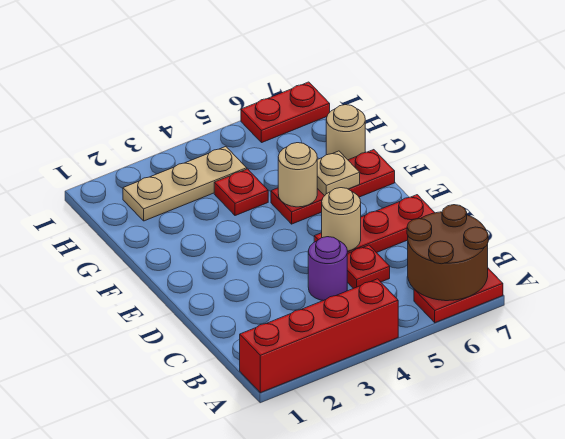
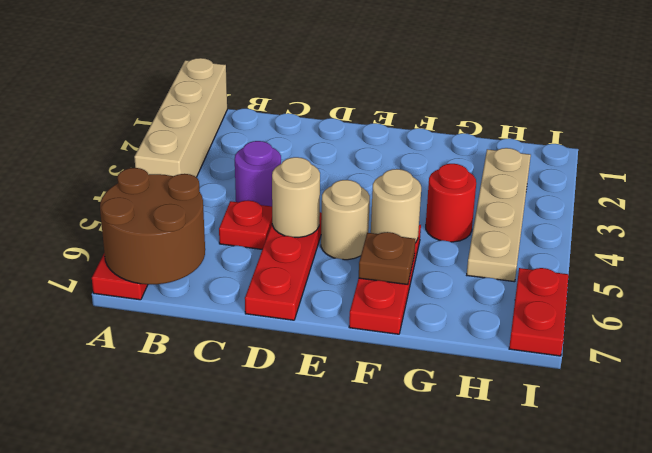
red brick A1:A4 level 1 -> tan brick A1:A4 level 1
tan plate F6 level 2 -> brown plate F6 level 2
red plate G4 level 1 -> red round brick G4 level 1
tan round brick G7 level 1 -> tan round brick E5 level 1
tan plate H2:H4 level 1 -> tan plate H2:H5 level 1

